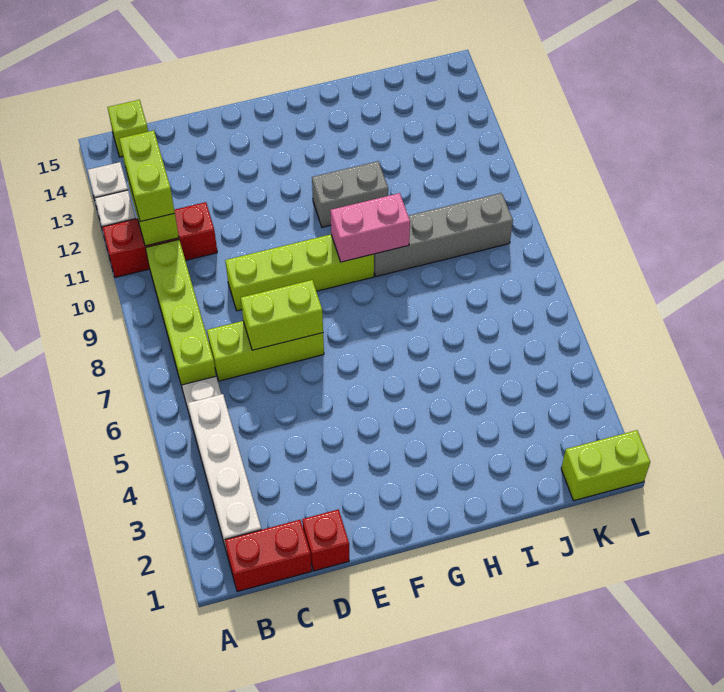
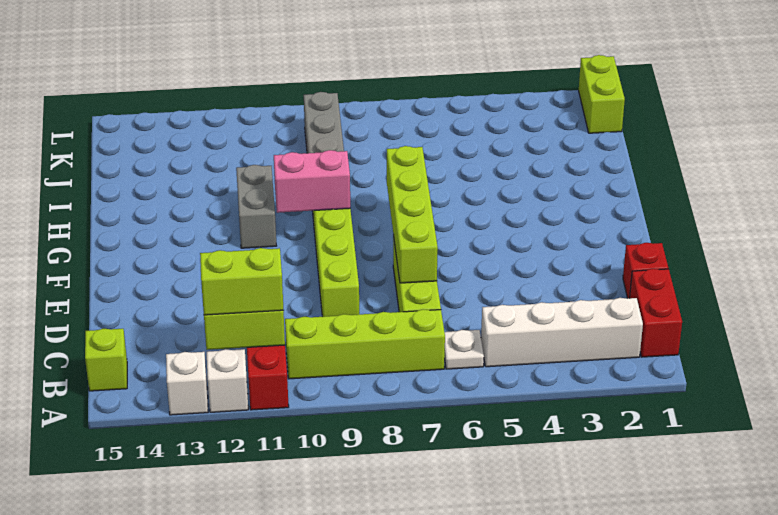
lime brick D7:E7 level 2 -> lime brick D7:G7 level 2
pink brick G9:H9 level 2 -> pink brick G9:G10 level 2

